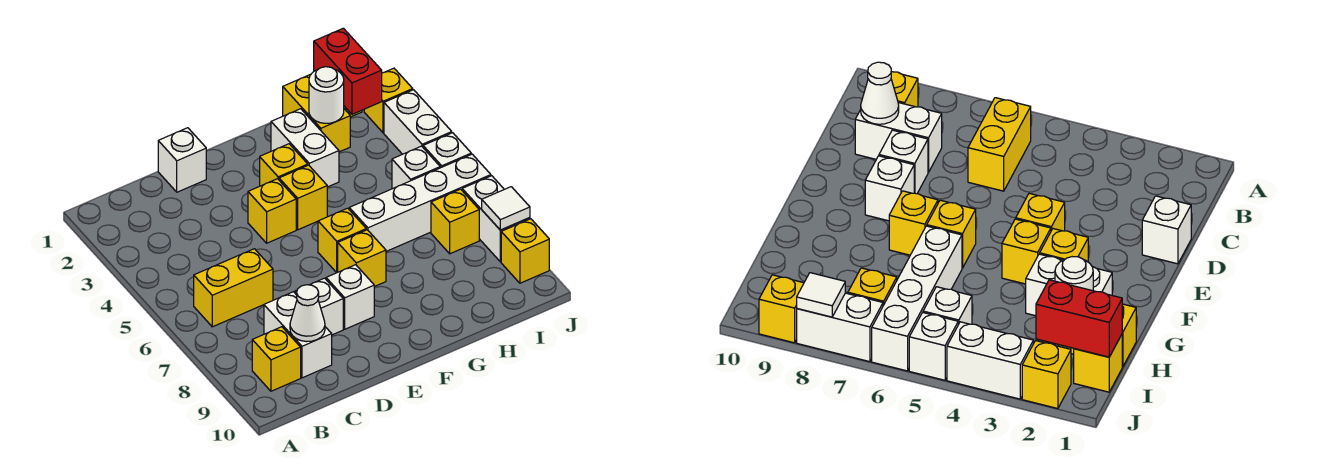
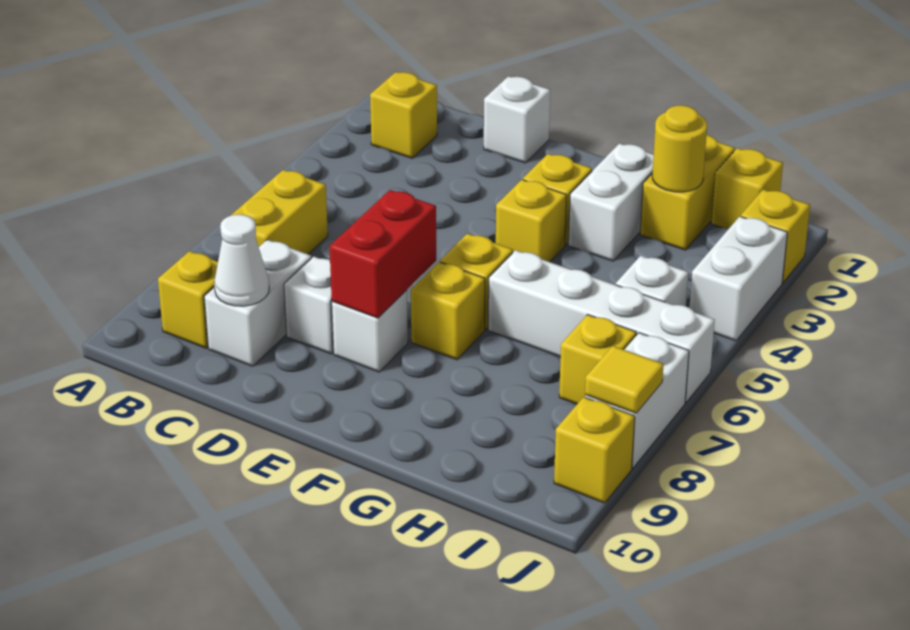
yellow brick B6:C6 level 1 -> yellow brick B6:B7 level 1
yellow brick E4 level 1 -> yellow brick B2 level 1
white round brick H2 level 2 -> yellow round brick H2 level 2
red brick I1:I2 level 2 -> red brick E7:E8 level 2
white brick J5 level 1 -> none
white tile J8 level 2 -> yellow tile J8 level 2

